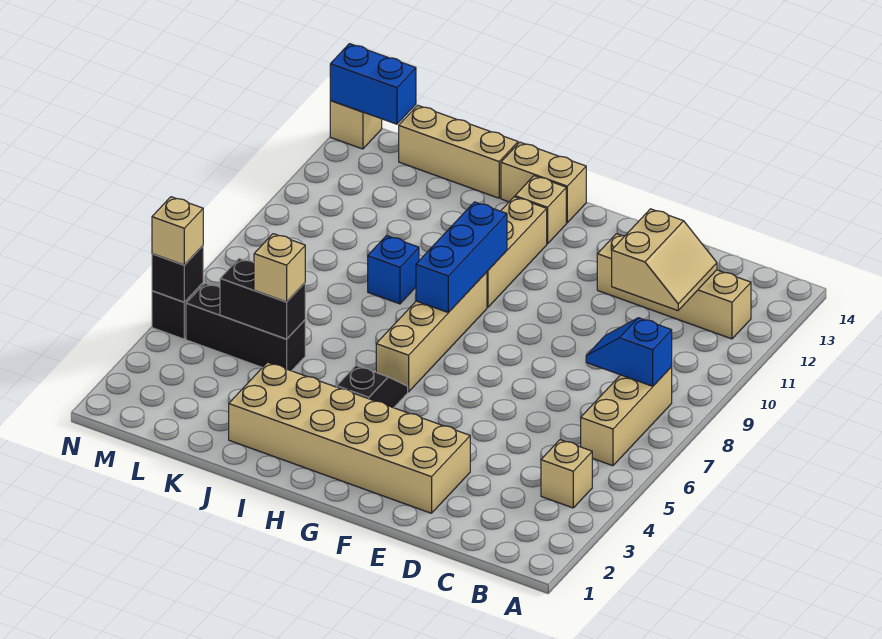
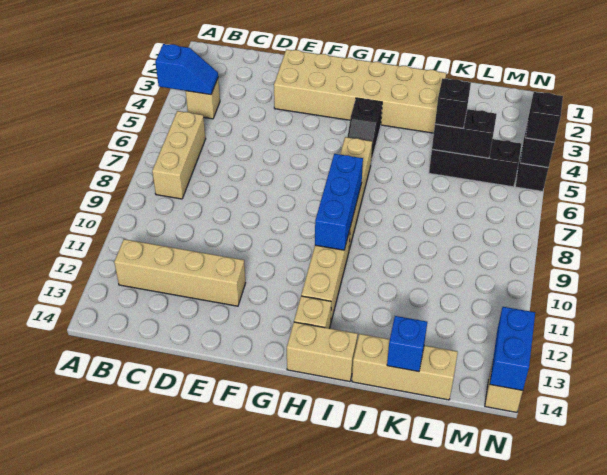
blue slope B8:C8 level 2 top B -> blue slope A4:B4 level 2 top A
tan slope C11:D12 level 2 top D -> none
blue brick J9 level 1 -> blue brick K14 level 2
tan brick K5 level 3 -> black brick K5 level 3
blue brick M14:N14 level 2 -> blue brick N13:N14 level 2
tan brick N5 level 3 -> black brick N5 level 3

